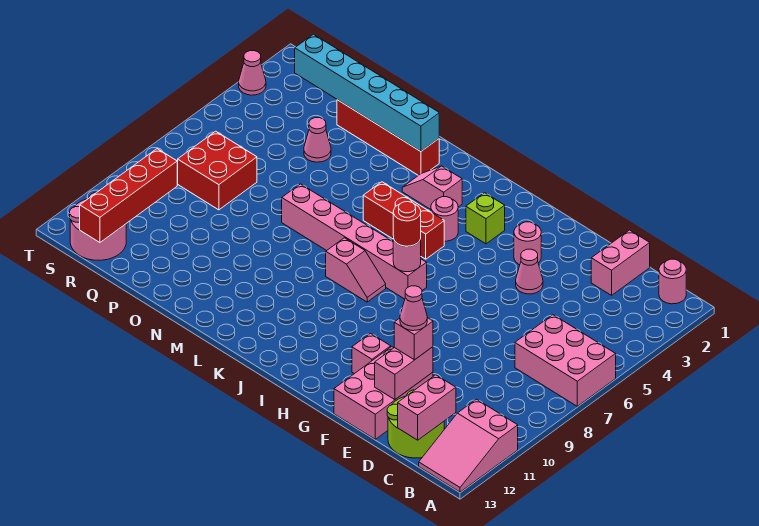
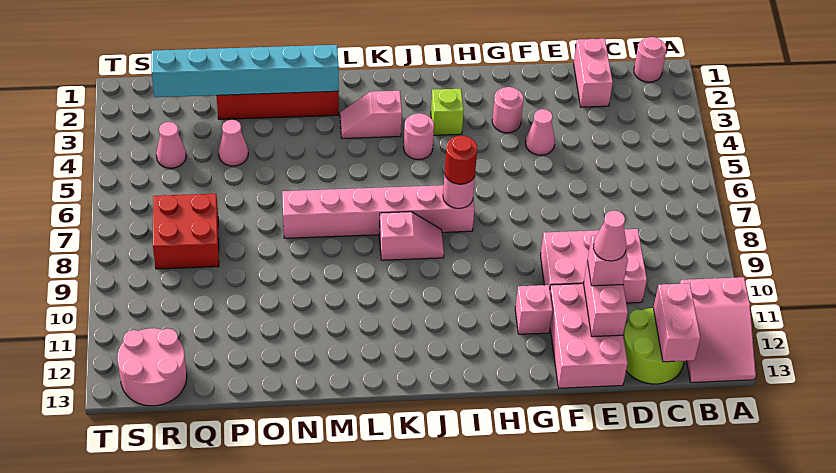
pink brick A6:C7 level 1 -> pink brick D9:F10 level 1
red brick J5:L5 level 1 -> none
red brick R10:R13 level 2 -> none
pink cone T3 level 1 -> pink cone R4 level 1

